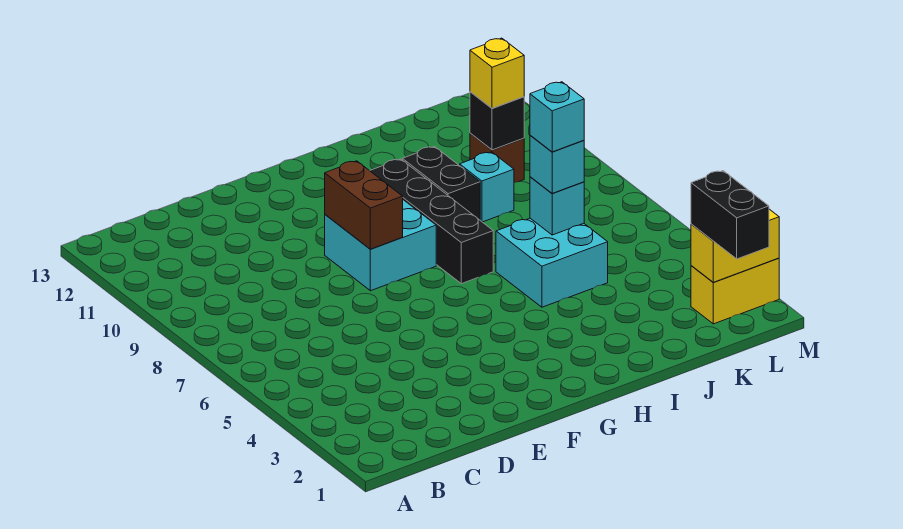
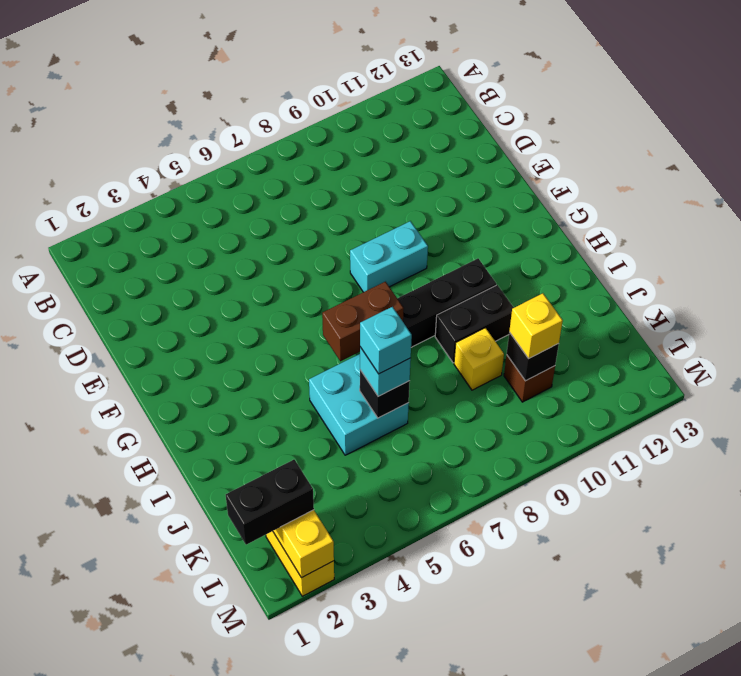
cyan brick F8:G9 level 1 -> cyan brick F8:F9 level 1
brown brick F8:F9 level 2 -> brown brick H6:H7 level 2
cyan brick J6 level 2 -> black brick J6 level 2
cyan brick J9 level 1 -> yellow brick J9 level 1

